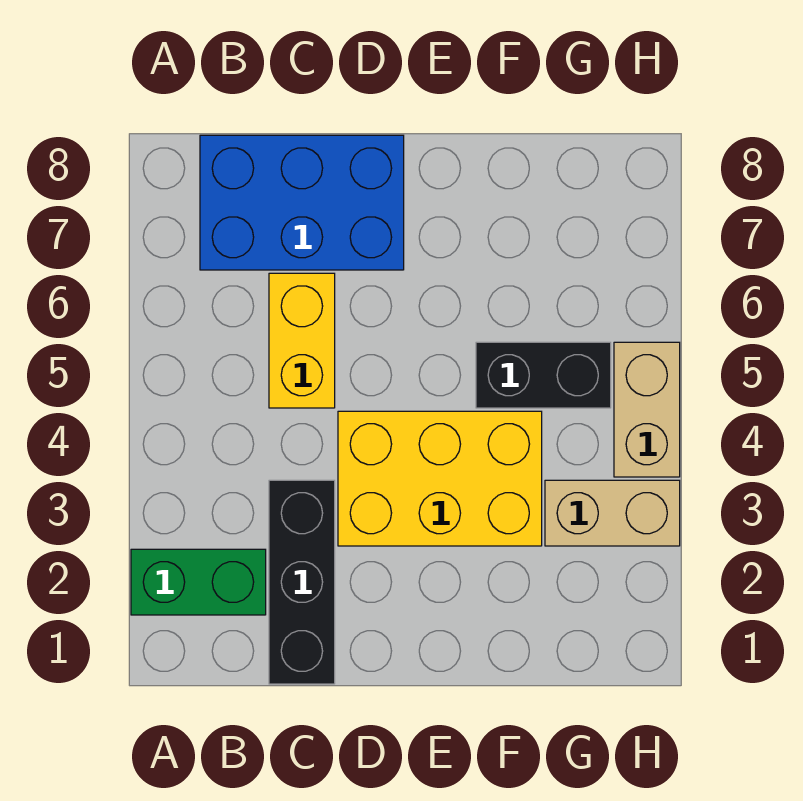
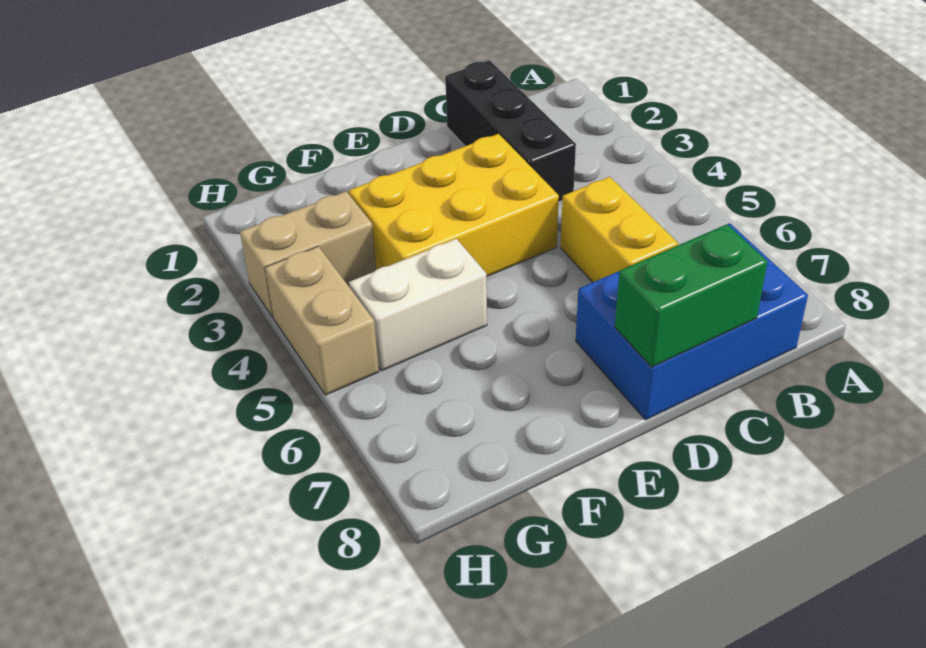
green brick A2:B2 level 1 -> green brick C8:D8 level 2
black brick F5:G5 level 1 -> white brick F5:G5 level 1

